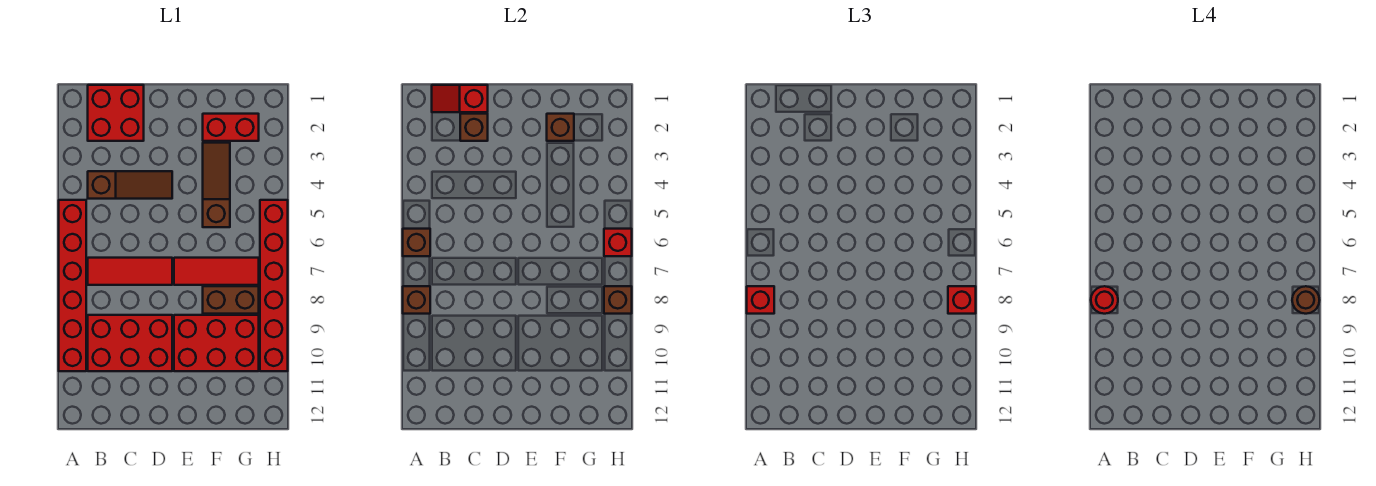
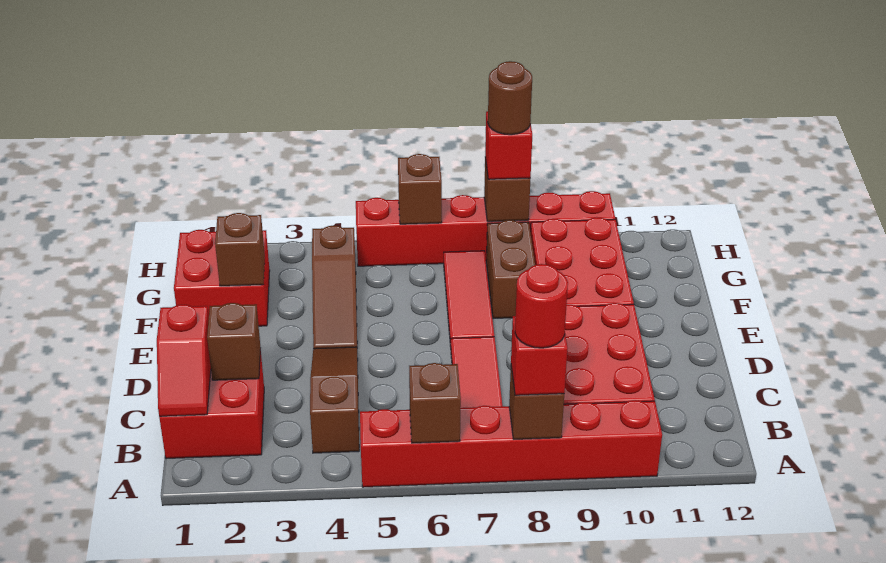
red brick F2:G2 level 1 -> red brick F1:G2 level 1
brown slope F3:F5 level 1 top 5 -> brown slope E4:G4 level 1 top G
red brick H6 level 2 -> brown brick H6 level 2

